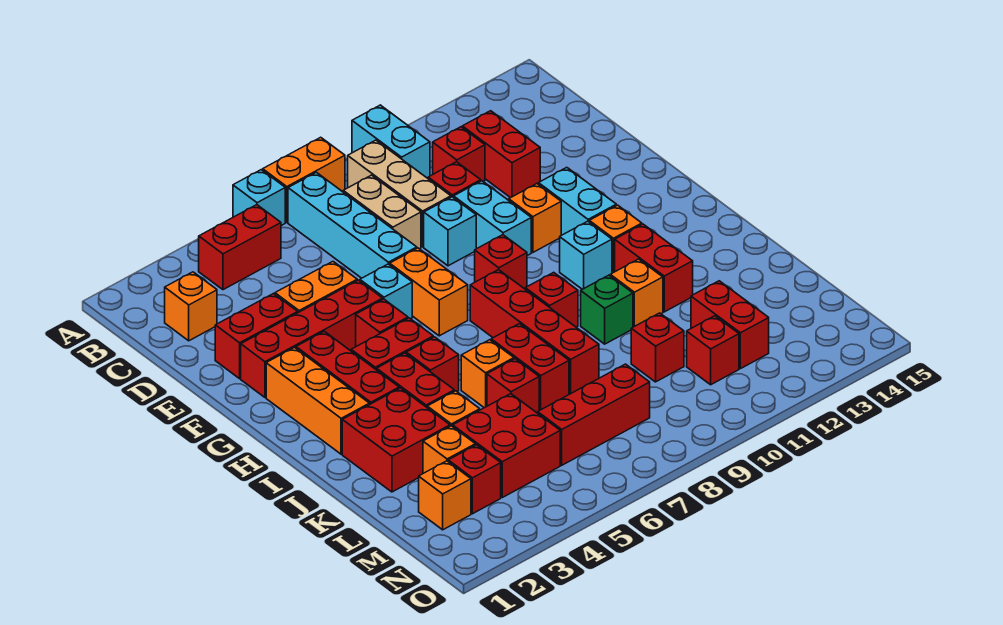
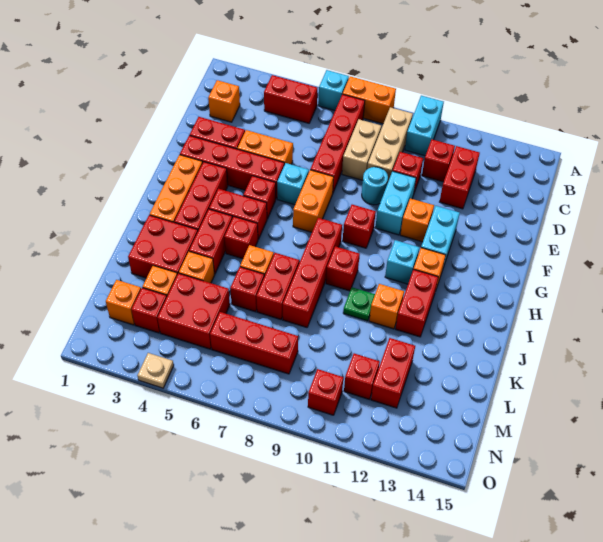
cyan brick B7:E7 level 1 -> red brick B7:E7 level 1
cyan brick E9 level 1 -> cyan round brick E9 level 1
green brick J10 level 1 -> green plate J10 level 1
red brick L10 level 1 -> red brick N10 level 1
none -> tan plate O4 level 1

